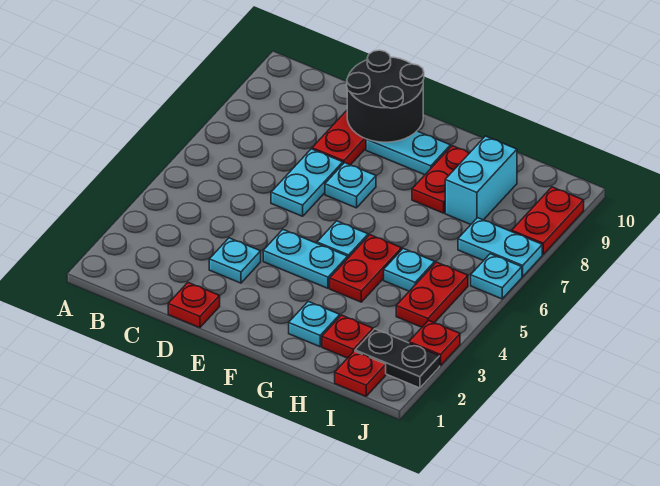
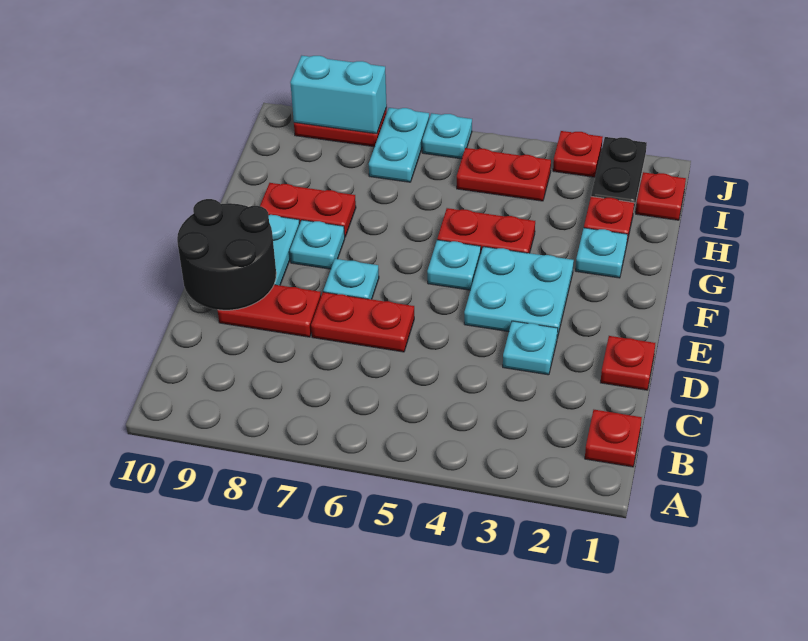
none -> red plate B1 level 1
cyan plate D6:D7 level 1 -> red plate D6:D7 level 1
cyan plate E4:F4 level 1 -> cyan plate E3:F4 level 1
cyan plate H5 level 1 -> cyan plate F8 level 1
cyan brick H8:H9 level 1 -> cyan brick J8:J9 level 2

